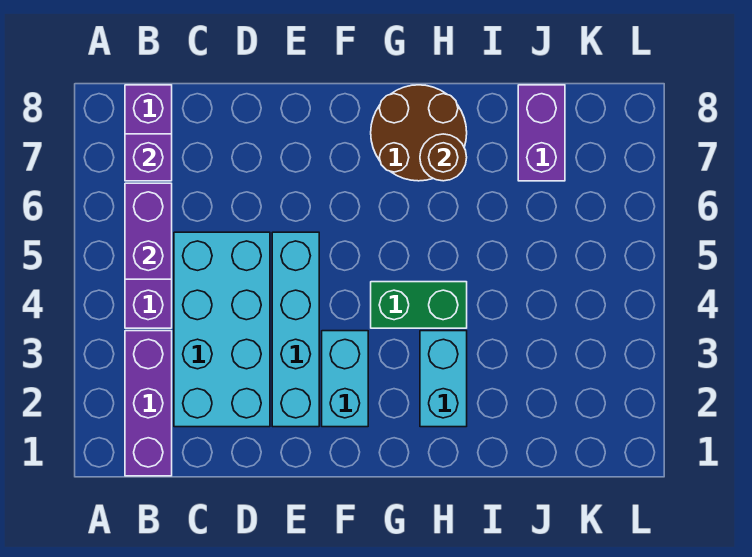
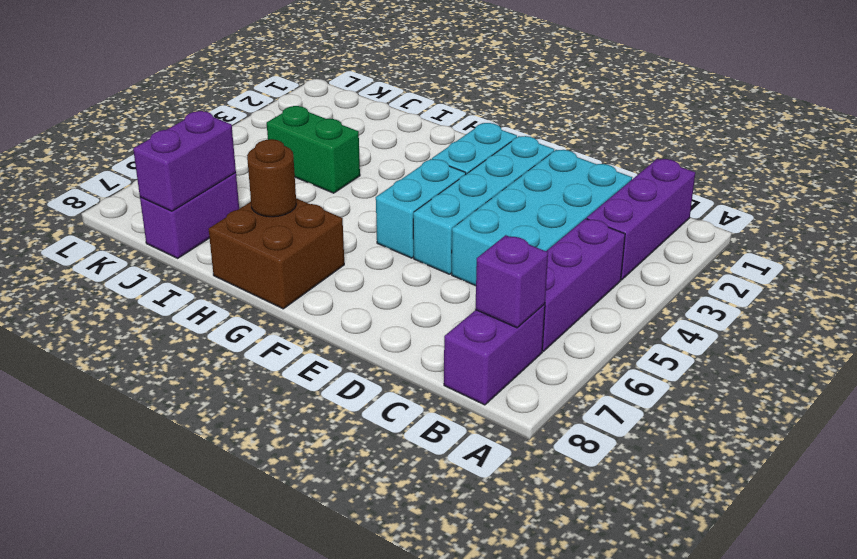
purple brick B5:B6 level 2 -> purple brick J7:J8 level 2
green brick G4:H4 level 1 -> green brick I4:J4 level 1
brown round brick G7:H8 level 1 -> brown brick G7:H8 level 1
cyan brick H2:H3 level 1 -> cyan brick F4:F5 level 1

